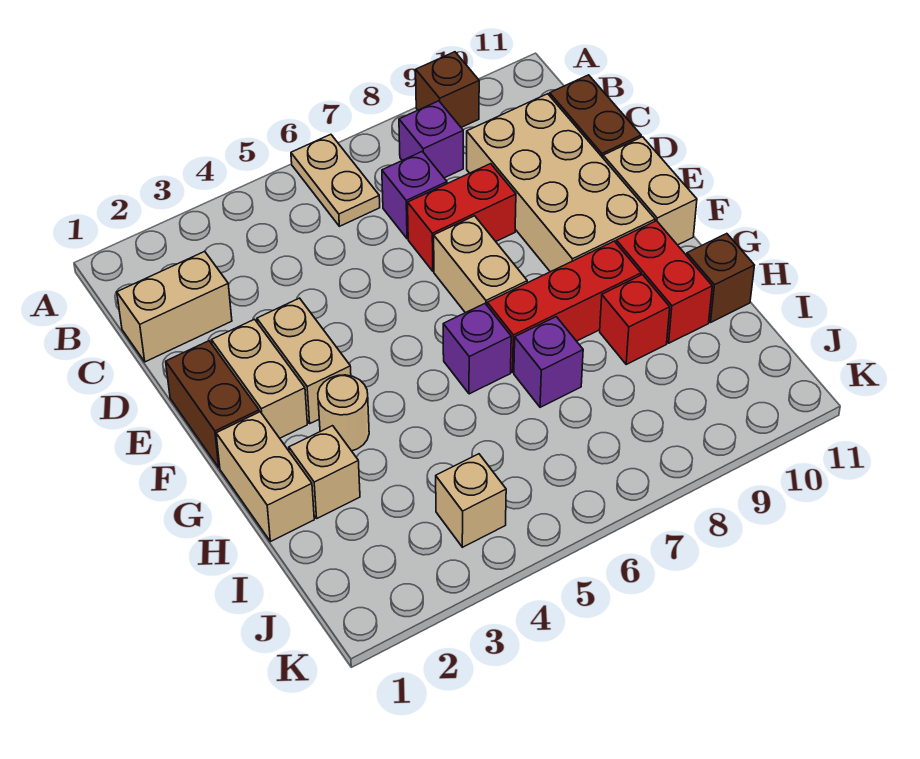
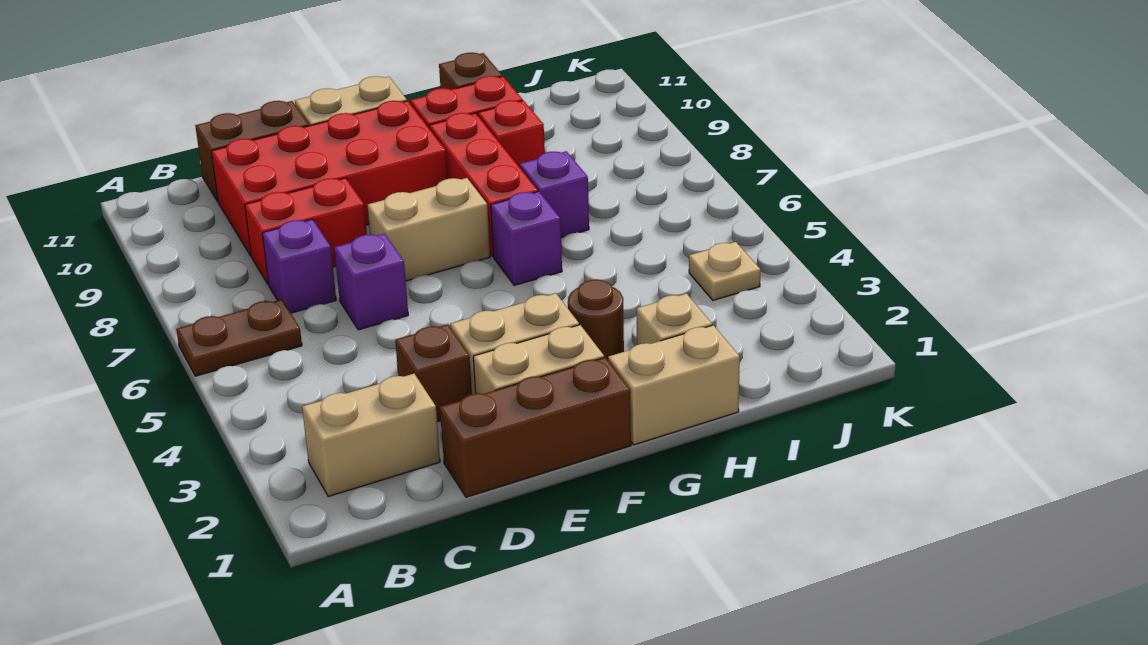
tan plate A6:B6 level 1 -> brown plate A6:B6 level 1
brown brick A9 level 1 -> brown brick D3 level 1
purple brick B8 level 1 -> purple brick D6 level 1
tan brick C1:C2 level 1 -> tan brick B2:C2 level 1
tan brick C9:F10 level 1 -> red brick C9:F10 level 1
red brick D7:D8 level 1 -> red brick C8:D8 level 1
brown brick E1:F1 level 1 -> brown brick D1:F1 level 1
tan round brick G3 level 1 -> brown round brick G3 level 1
tan brick J4 level 1 -> tan plate J4 level 1

